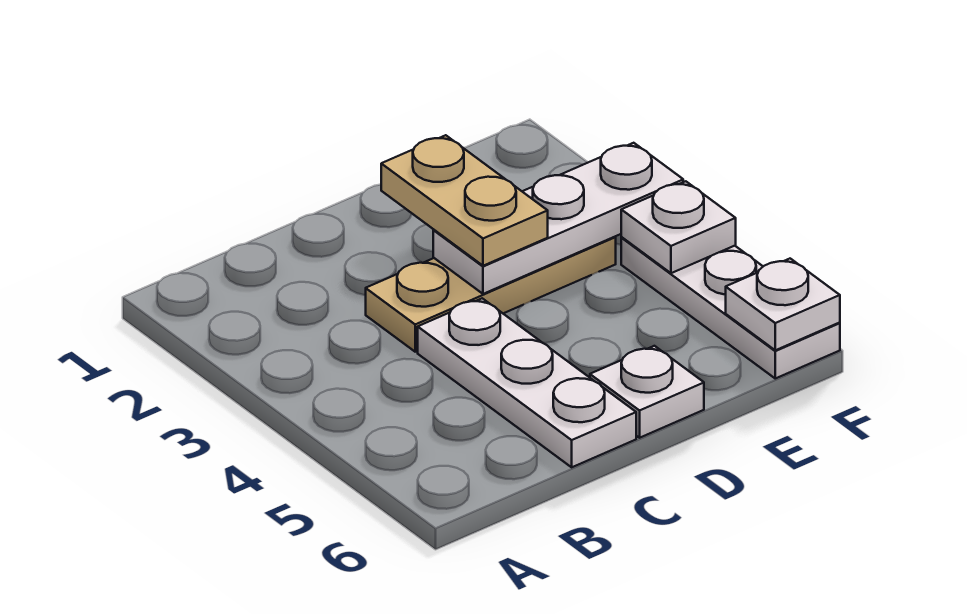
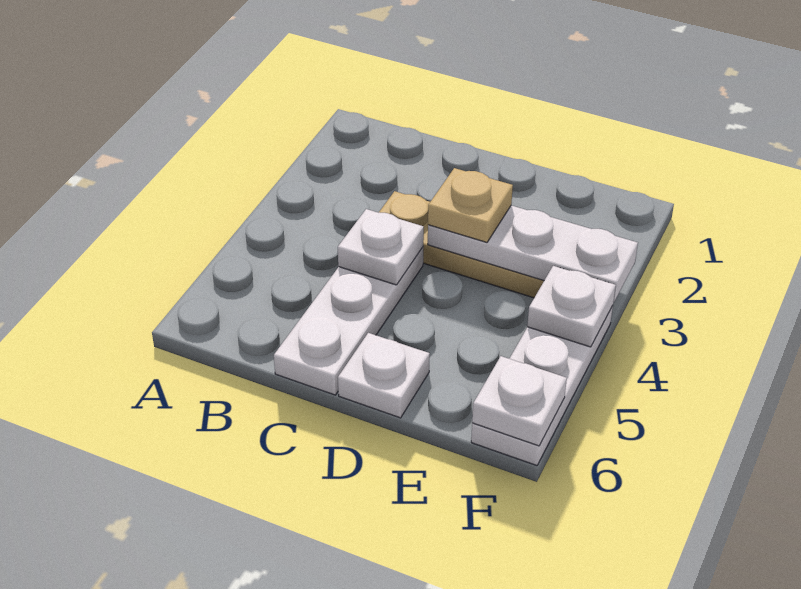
none -> white plate C4 level 2
tan plate D2:D3 level 3 -> tan plate D3 level 3

